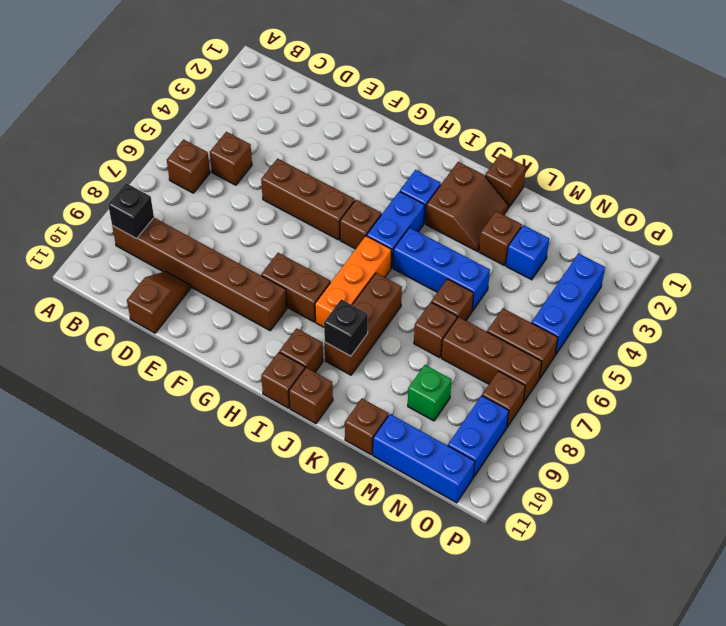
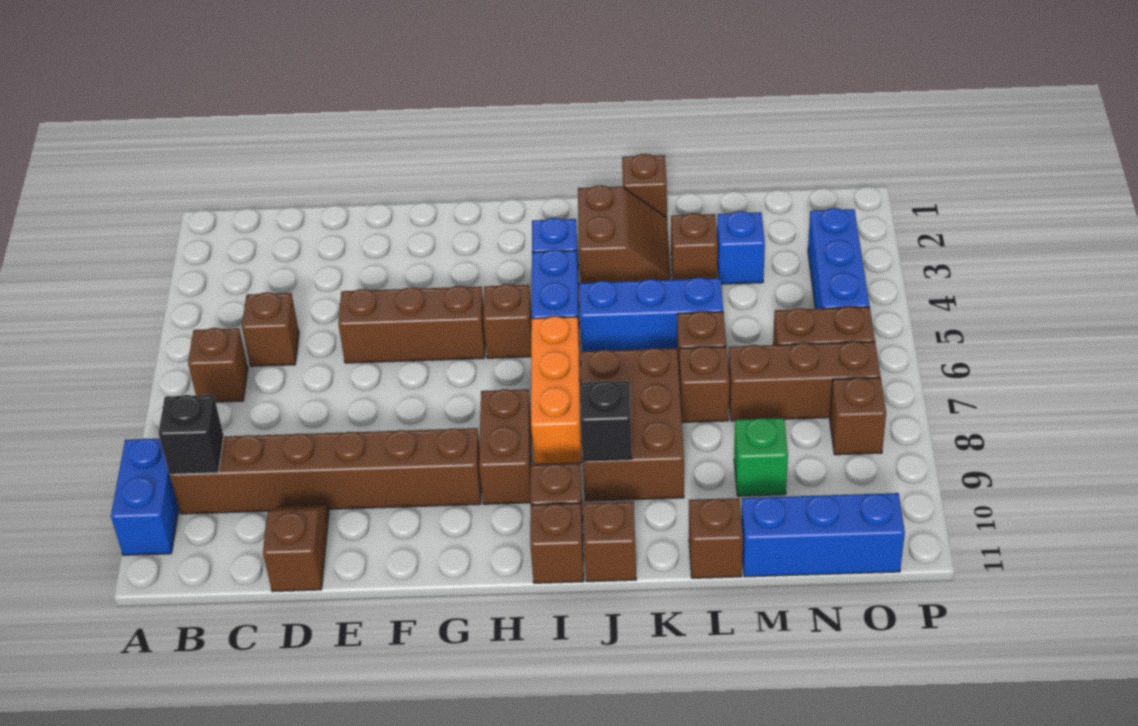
brown brick G8:H8 level 1 -> brown brick H8:H9 level 1
brown brick J7:J9 level 1 -> brown brick J7:K9 level 1
blue brick O9:O10 level 1 -> blue brick A9:A10 level 1

